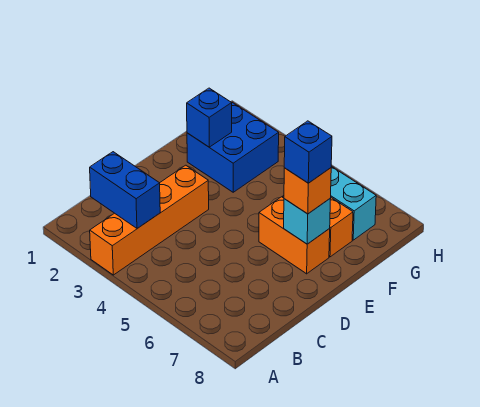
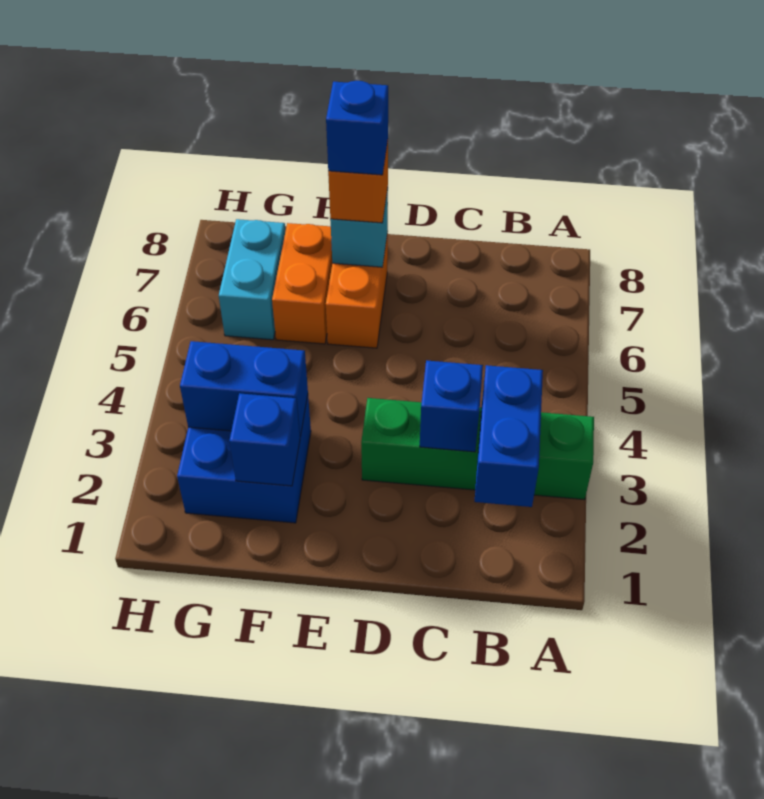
orange brick A3:D3 level 1 -> green brick A3:D3 level 1
none -> blue brick C3 level 2
none -> blue brick F3:G3 level 2

